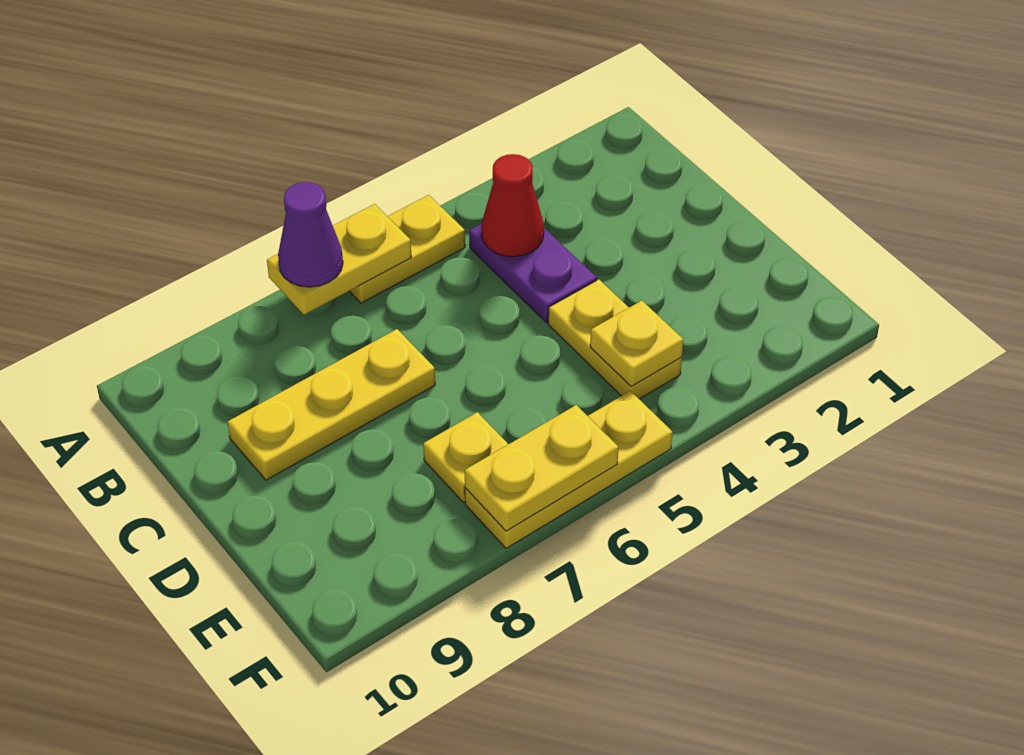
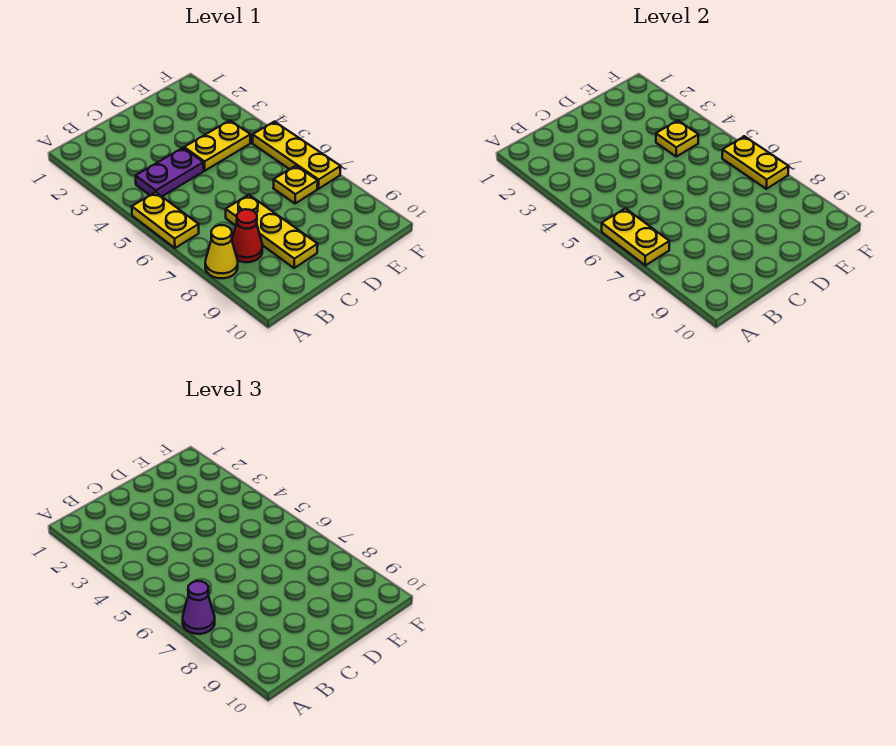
none -> yellow cone A8 level 1
red cone B4 level 2 -> red cone B8 level 1

